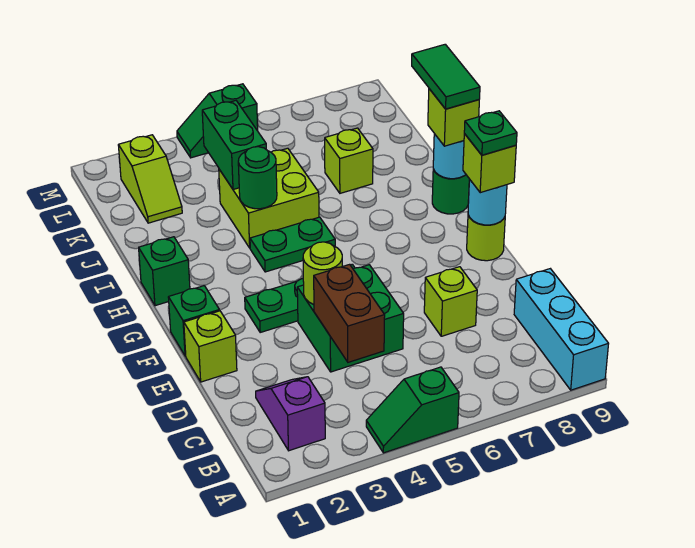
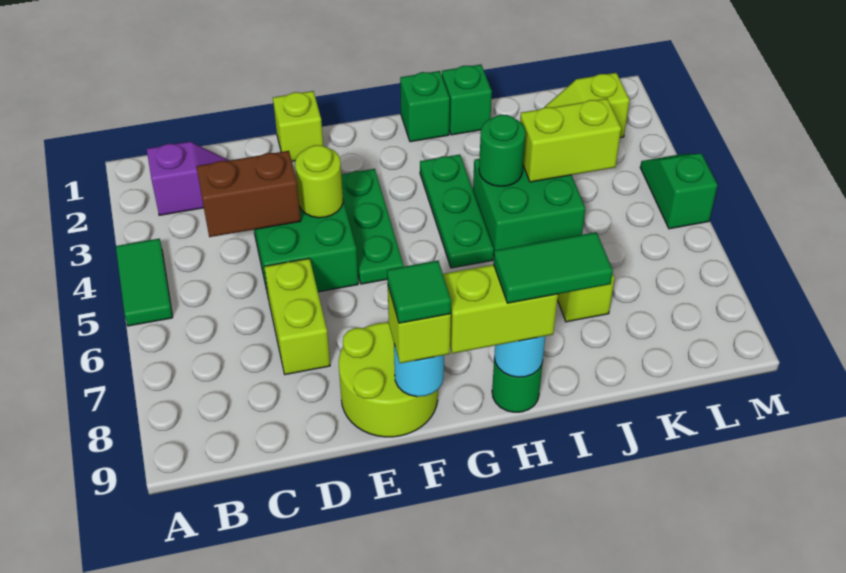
green slope A4:A5 level 1 top 5 -> green tile A4:A5 level 1
cyan brick A9:C9 level 1 -> none
lime brick D7 level 1 -> lime brick D6:D7 level 1
green brick F1 level 1 -> green brick I1 level 1
lime round brick F9 level 1 -> lime round brick E8:F9 level 1
green plate F9 level 4 -> green tile F9 level 4
green plate H4:H5 level 1 -> green plate H3:H5 level 1
lime brick H9 level 3 -> lime brick G9:H9 level 3
lime brick I4:J5 level 1 -> green brick I4:J5 level 1
green brick J4:K4 level 2 -> lime brick J4:K4 level 2

